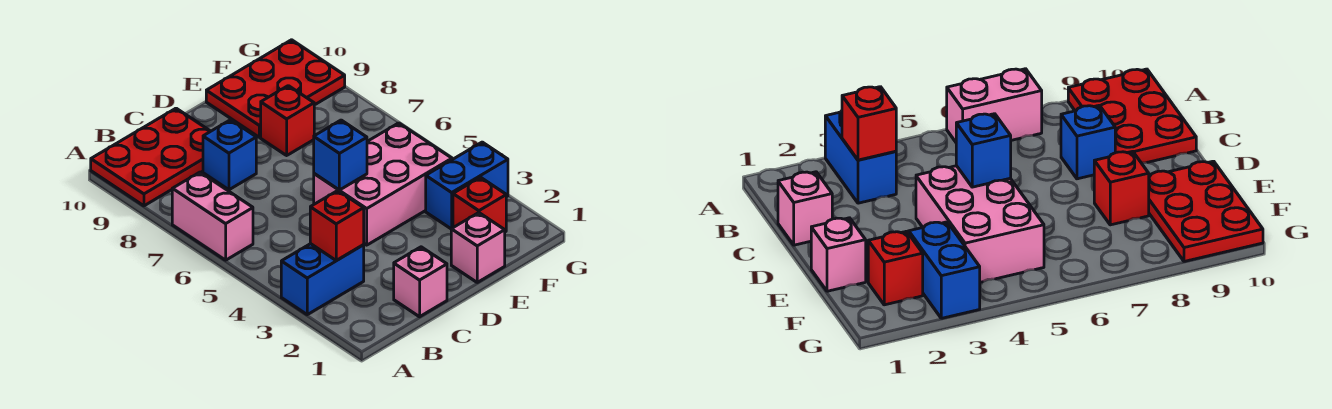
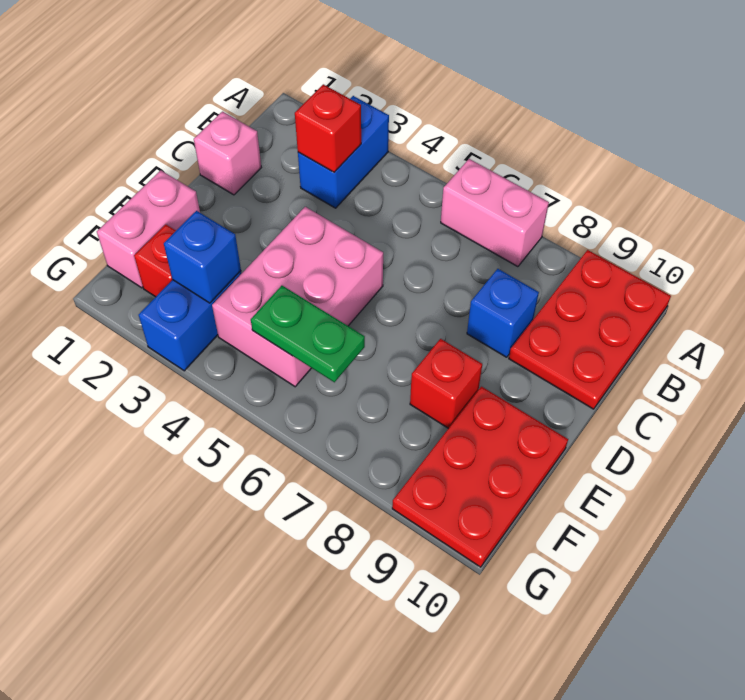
blue brick D5 level 2 -> blue brick F3 level 2
pink brick E1 level 1 -> pink brick E1:F1 level 1
none -> green plate F5:F6 level 2

